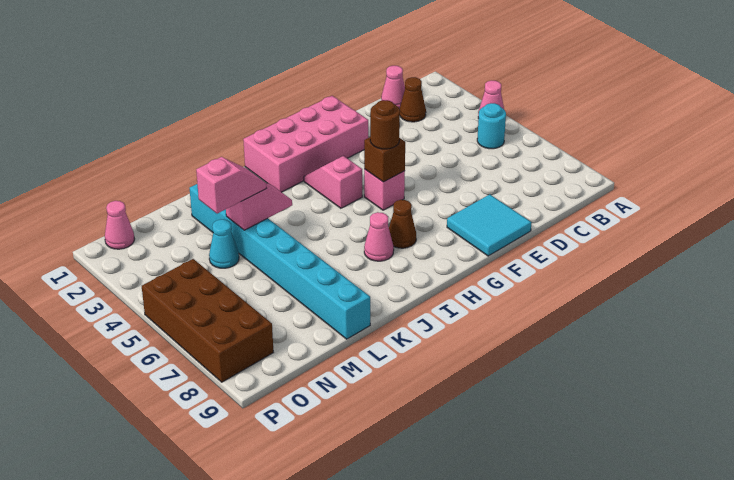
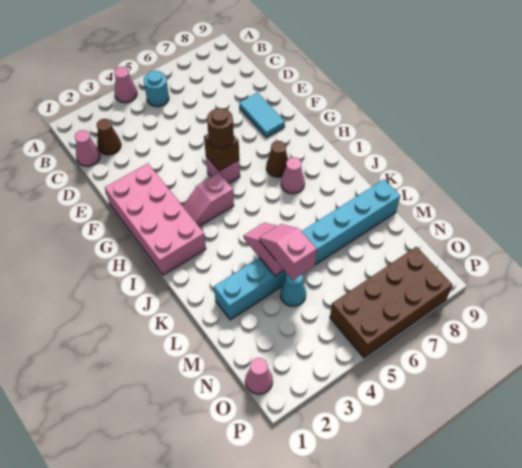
cyan tile E8:F9 level 1 -> cyan tile E8:F8 level 1

